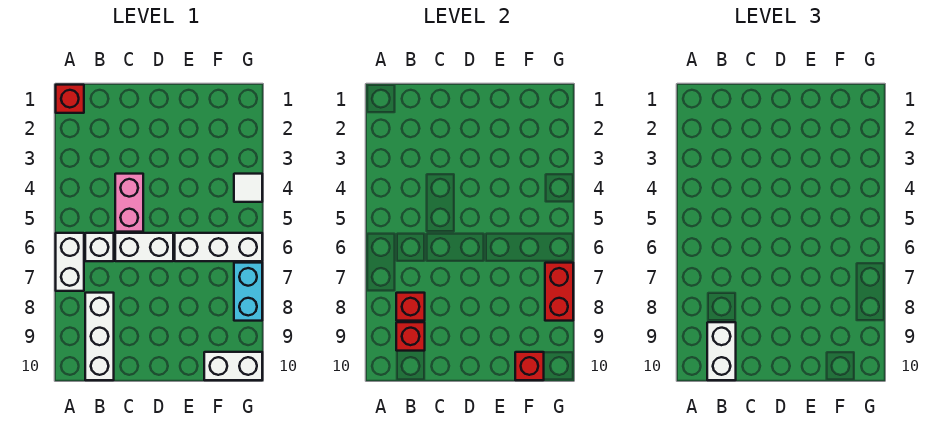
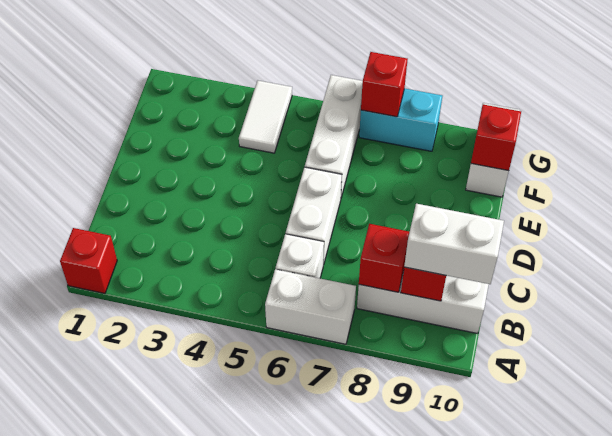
pink brick C4:C5 level 1 -> none
white tile G4 level 1 -> white tile F4:G4 level 1
red brick G7:G8 level 2 -> red brick G7 level 2

